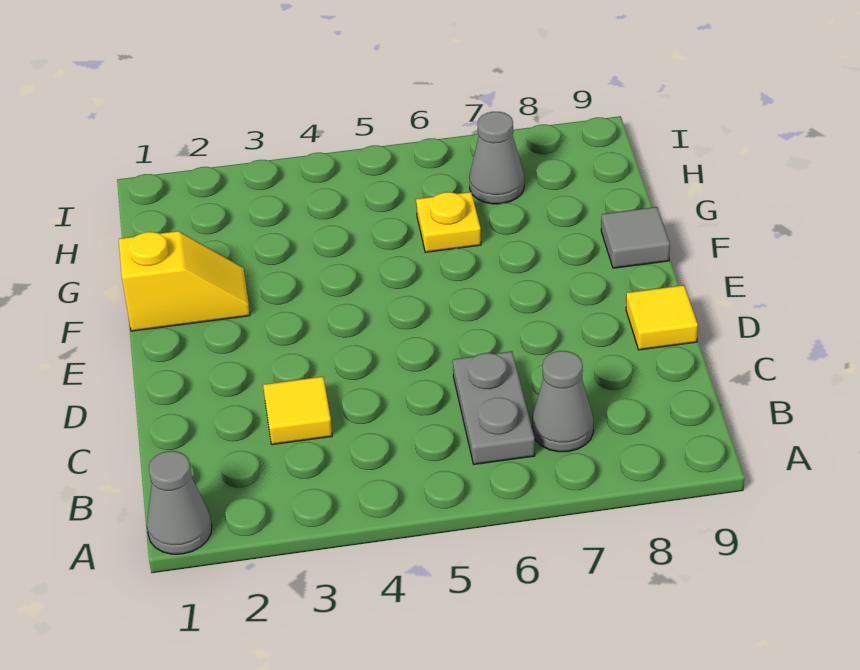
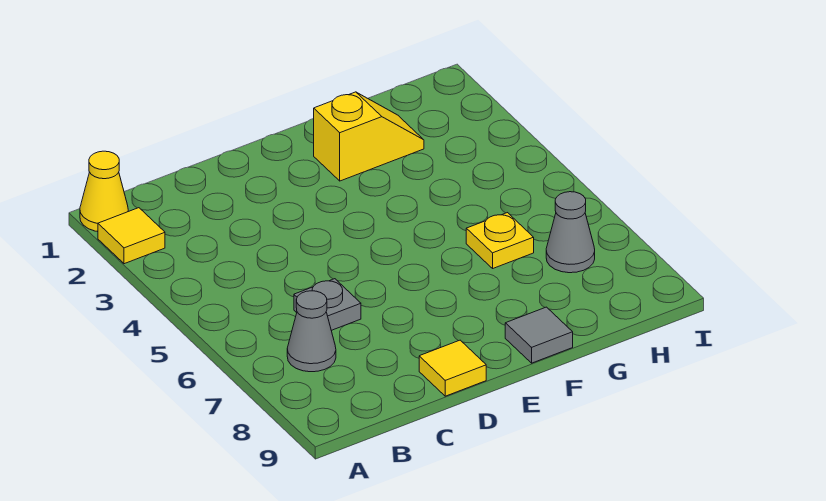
grey cone A1 level 1 -> yellow cone A1 level 1
grey plate B6:C6 level 1 -> grey plate C6 level 1
yellow tile C3 level 1 -> yellow tile A2 level 1
yellow slope F1:F2 level 1 top 1 -> yellow slope F2:G2 level 1 top F

